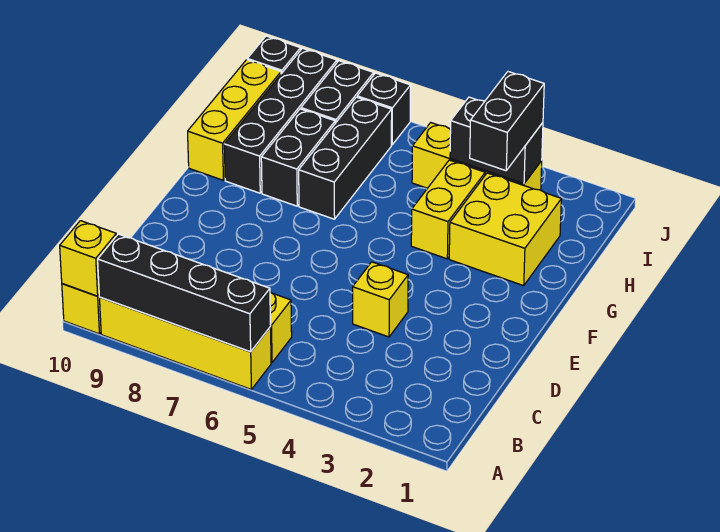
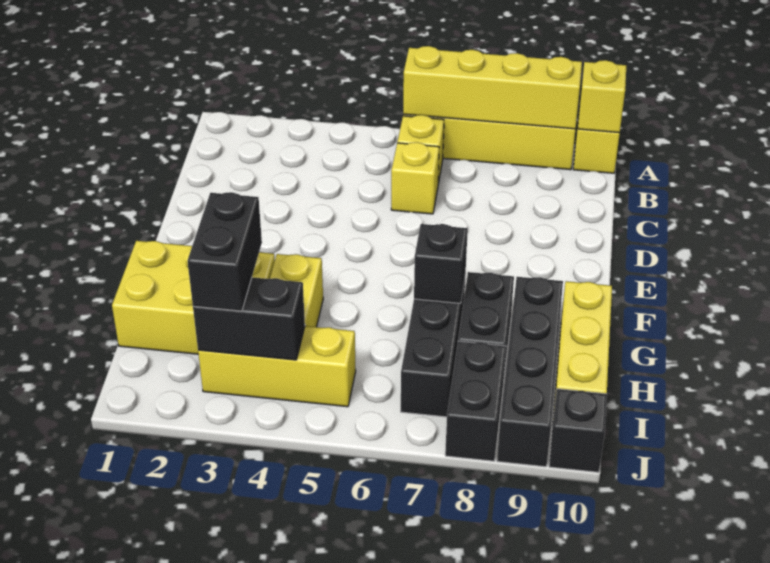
black brick A6:A9 level 2 -> yellow brick A6:A9 level 2
yellow brick D4 level 1 -> yellow brick C6 level 1
yellow brick G2:H3 level 1 -> yellow brick G1:H3 level 1
black brick J7 level 1 -> black brick G7 level 2

